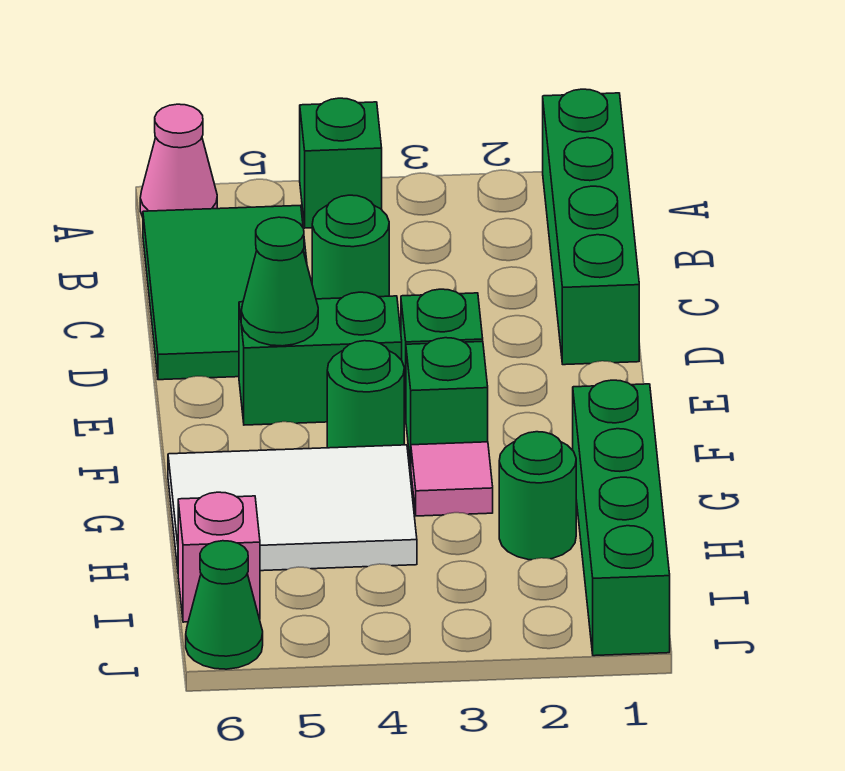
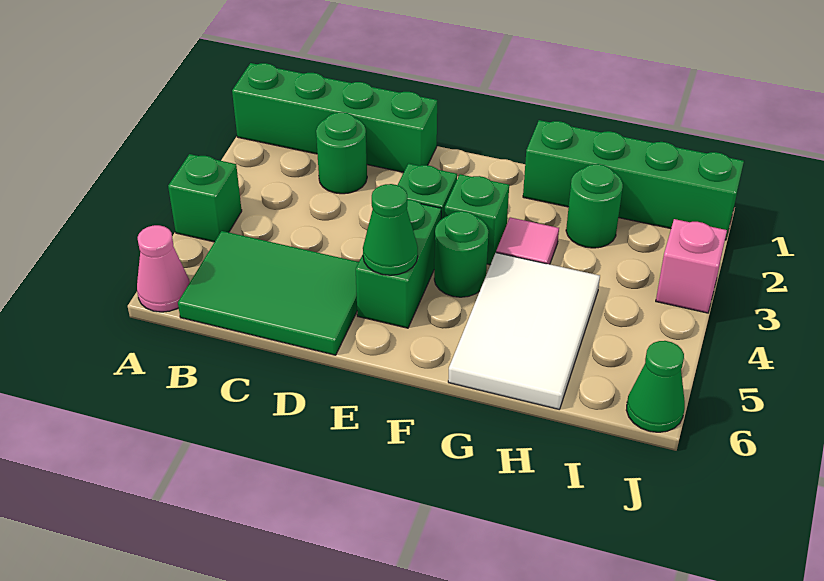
green round brick C4 level 1 -> green round brick C2 level 1
pink brick I6 level 1 -> pink brick J3 level 1

